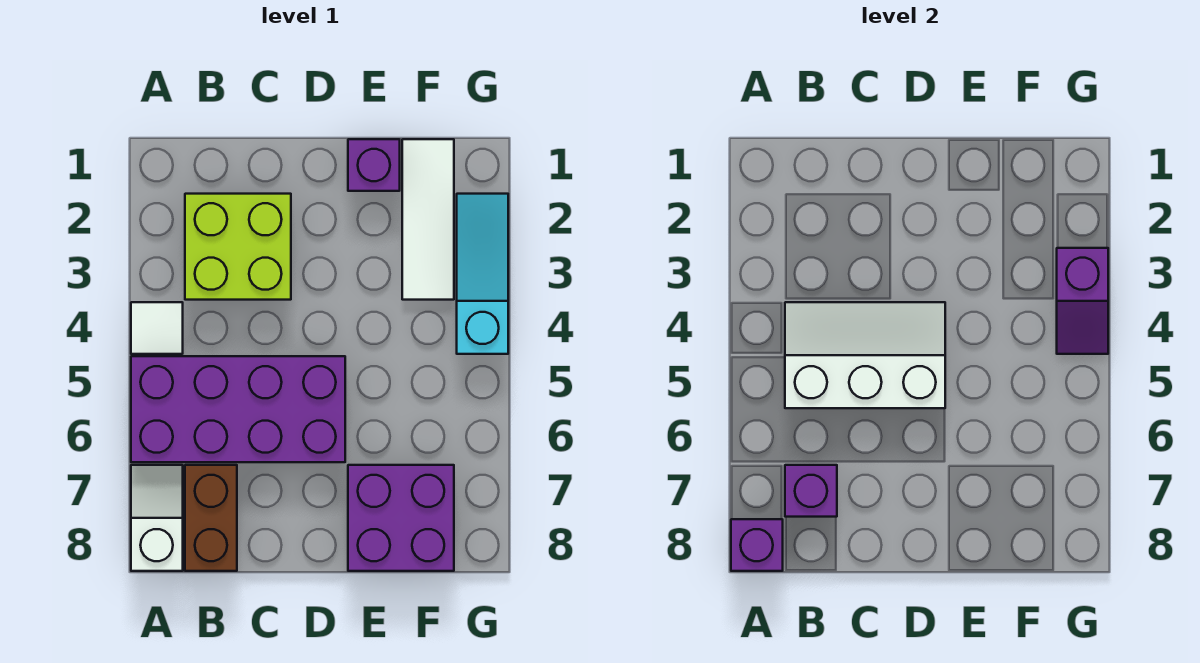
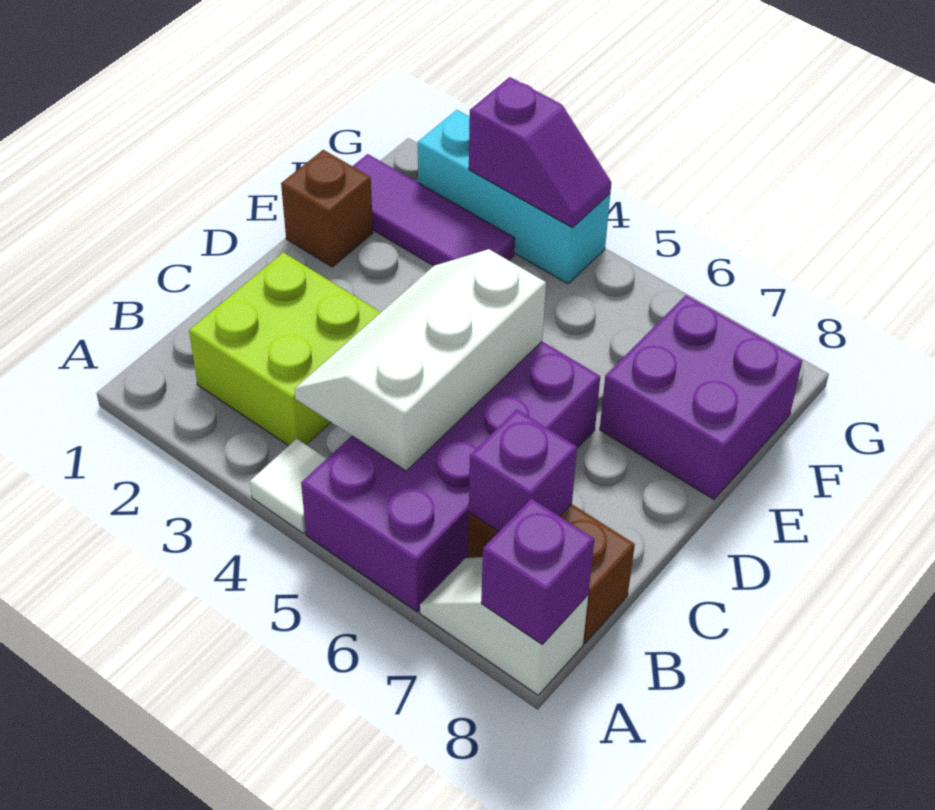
purple brick E1 level 1 -> brown brick E1 level 1
white tile F1:F3 level 1 -> purple tile F1:F3 level 1
cyan slope G2:G4 level 1 top 4 -> cyan brick G2:G4 level 1

